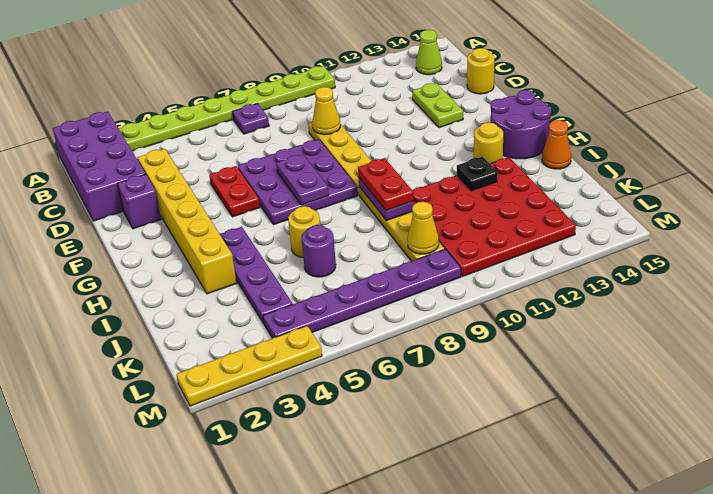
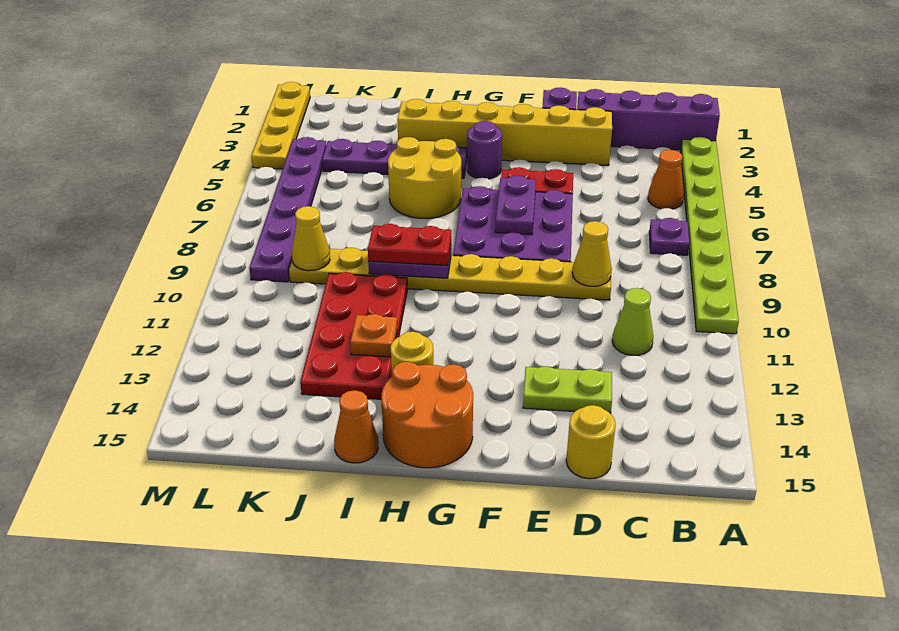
purple brick A1:D2 level 1 -> purple brick A2:D2 level 1
none -> orange cone B5 level 1
lime cone B14 level 1 -> lime cone C11 level 1
purple plate F7:G7 level 2 -> purple plate F6:F7 level 2
purple round brick G14:H15 level 1 -> orange round brick G14:H15 level 1
yellow round brick I6 level 1 -> yellow round brick H5:I6 level 1
red plate I10:L13 level 1 -> red plate I10:J13 level 1
black plate I12 level 2 -> orange plate I12 level 2
purple round brick J6 level 1 -> purple round brick G4 level 1

